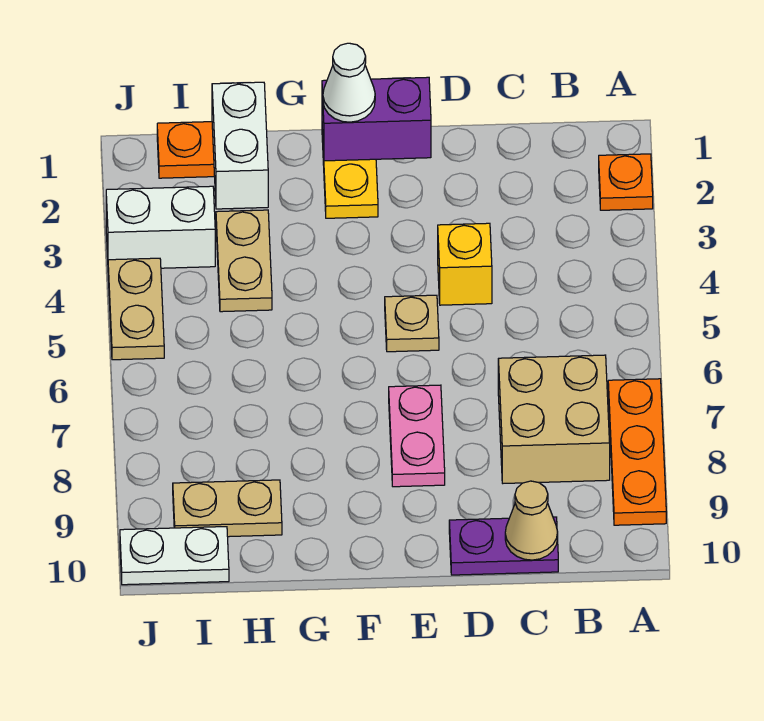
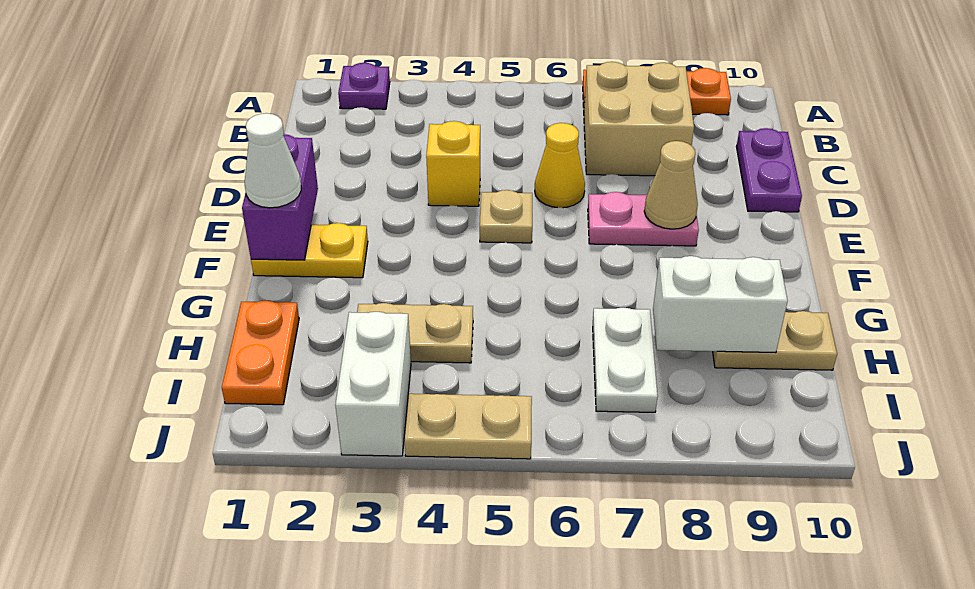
orange plate A2 level 1 -> purple plate A2 level 1
tan cone C10 level 2 -> tan cone E8 level 2
none -> yellow cone D6 level 1
white brick H1:H2 level 2 -> white brick H8:H9 level 2
tan plate H9:I9 level 1 -> tan plate H9:H10 level 1
white plate I10:J10 level 1 -> white plate H7:I7 level 1

